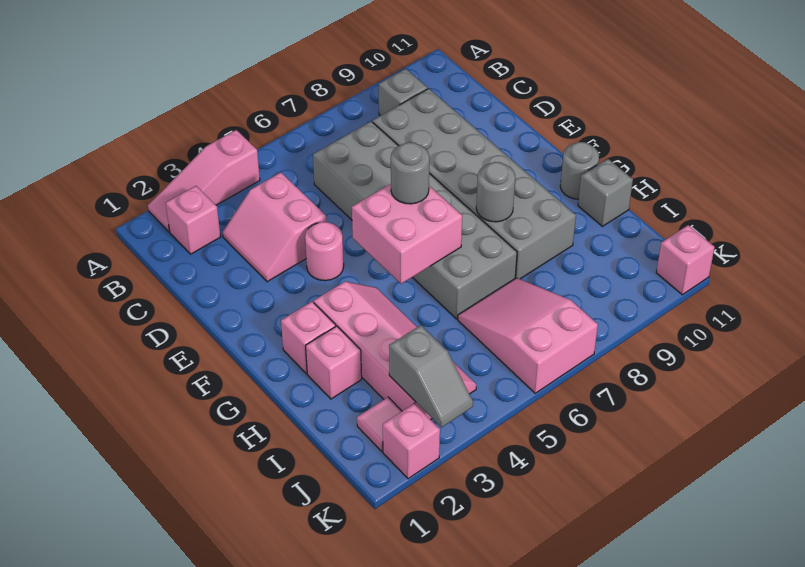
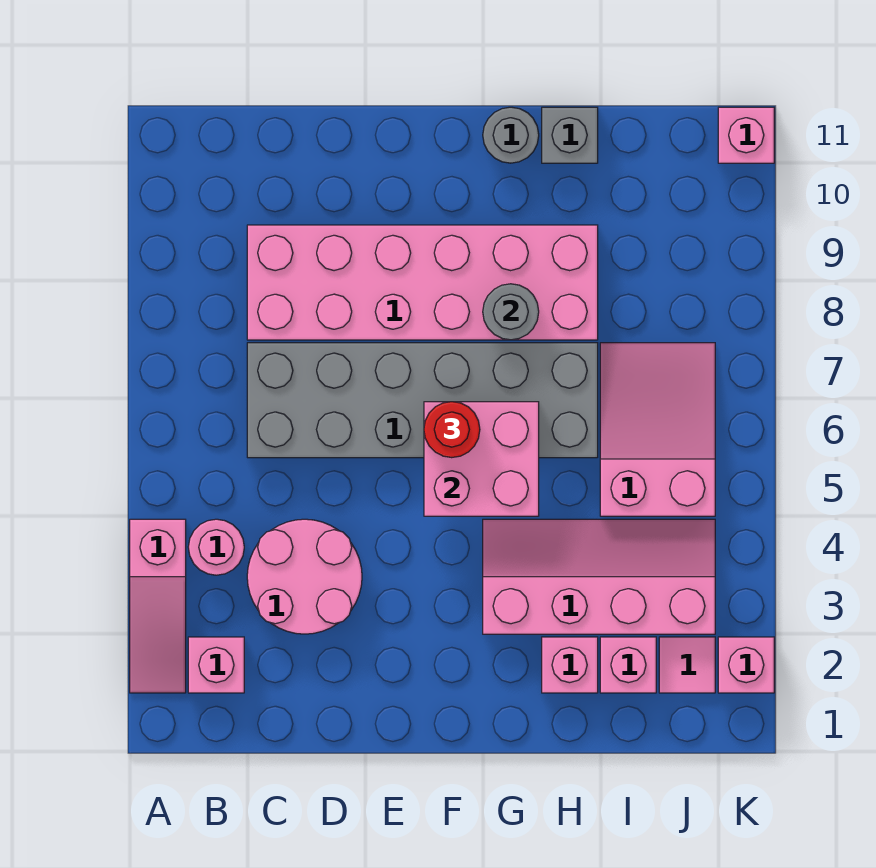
grey brick B9 level 1 -> none
pink slope C3:D4 level 1 top 4 -> pink round brick C3:D4 level 1
grey brick C8:H9 level 1 -> pink brick C8:H9 level 1
pink round brick E4 level 1 -> pink round brick B4 level 1
grey round brick F6 level 3 -> red round brick F6 level 3
pink brick G2 level 1 -> pink brick I2 level 1
pink slope I6:K7 level 1 top K -> pink slope I5:J7 level 1 top 5
grey slope J3:K3 level 2 top J -> none

